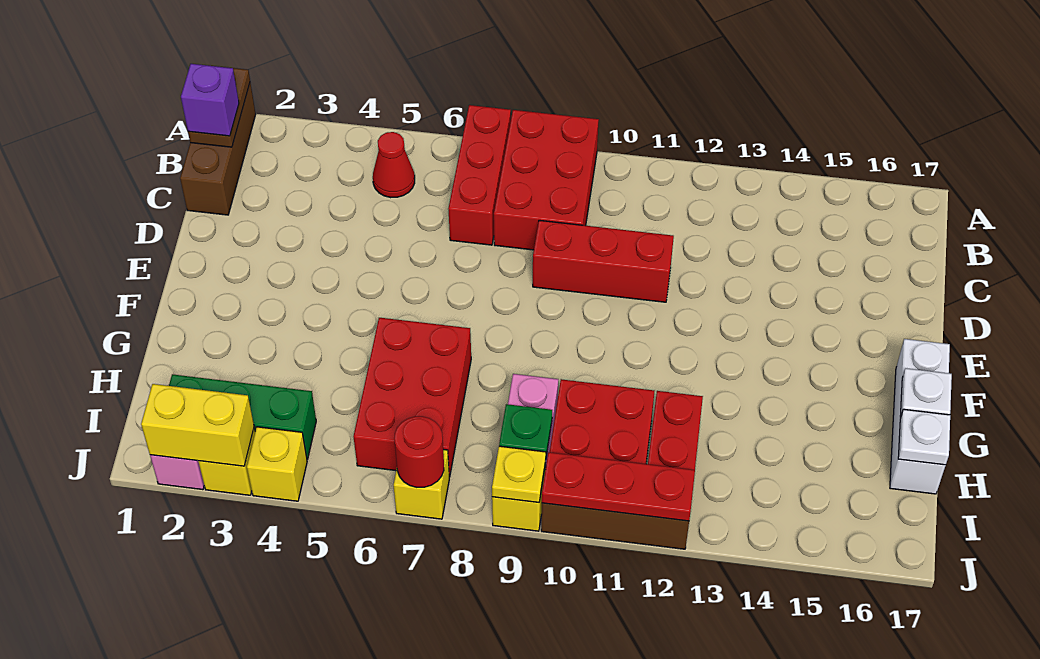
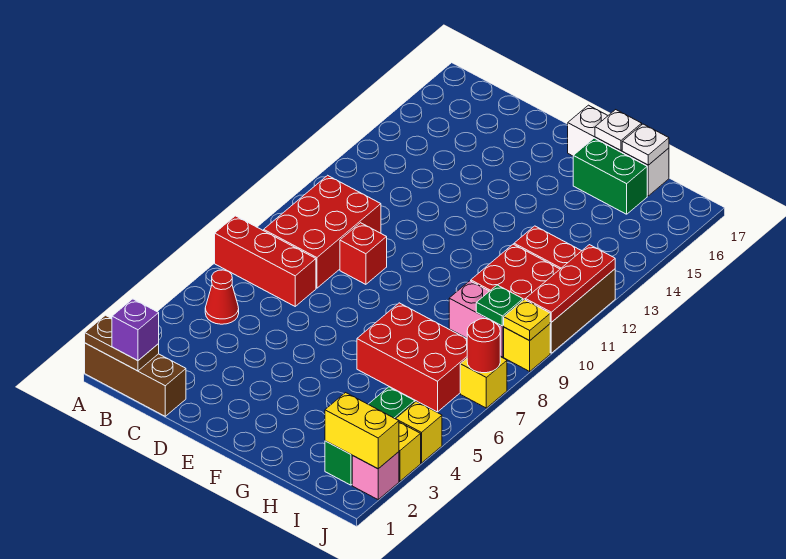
red brick A8:C9 level 1 -> red brick B8:C10 level 1
red brick D9:D11 level 1 -> red brick D9 level 1
none -> green brick G16:H16 level 1
yellow brick J2:J3 level 2 -> yellow brick I2:J2 level 2

